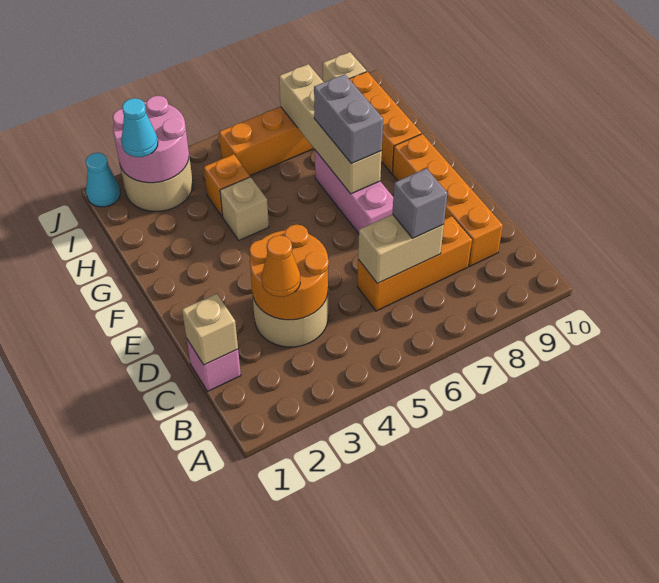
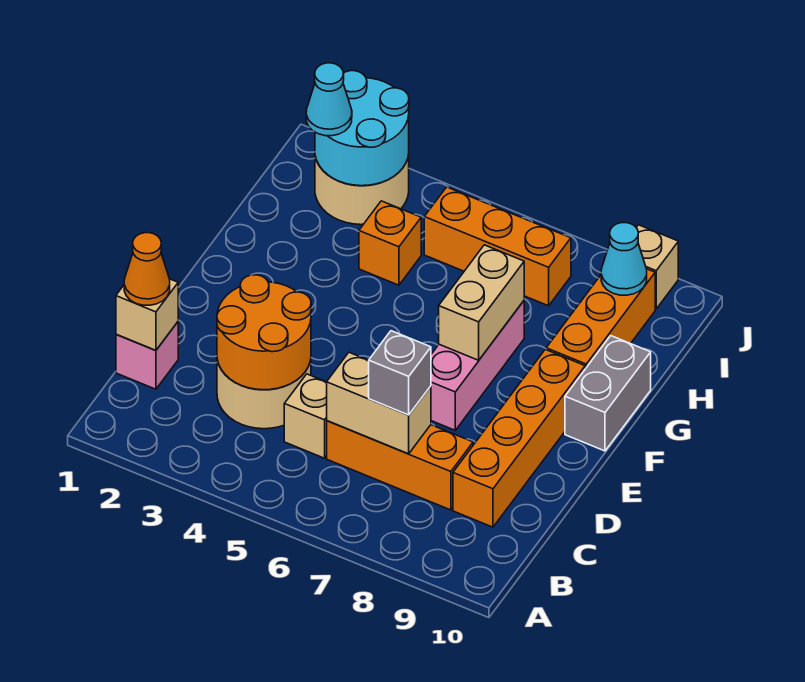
orange cone C3 level 3 -> orange cone C1 level 3
tan brick F7:I7 level 2 -> tan brick F7:G7 level 2
grey brick F7:G7 level 3 -> grey brick F10:G10 level 1
tan brick G4 level 1 -> tan brick C5 level 1
pink round brick I2:J3 level 2 -> cyan round brick I2:J3 level 2
cyan cone J1 level 1 -> cyan cone I9 level 2

